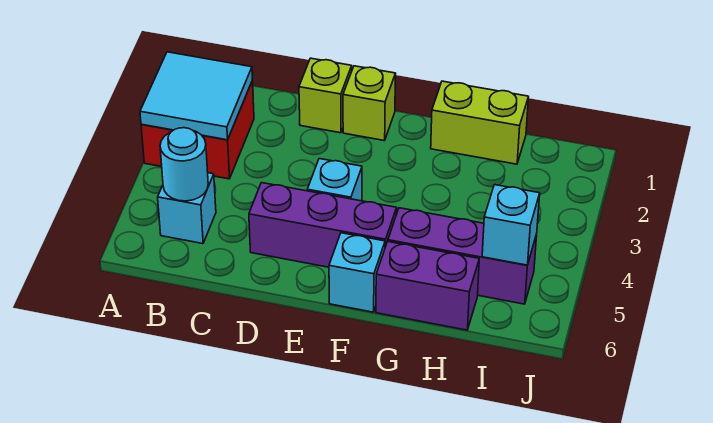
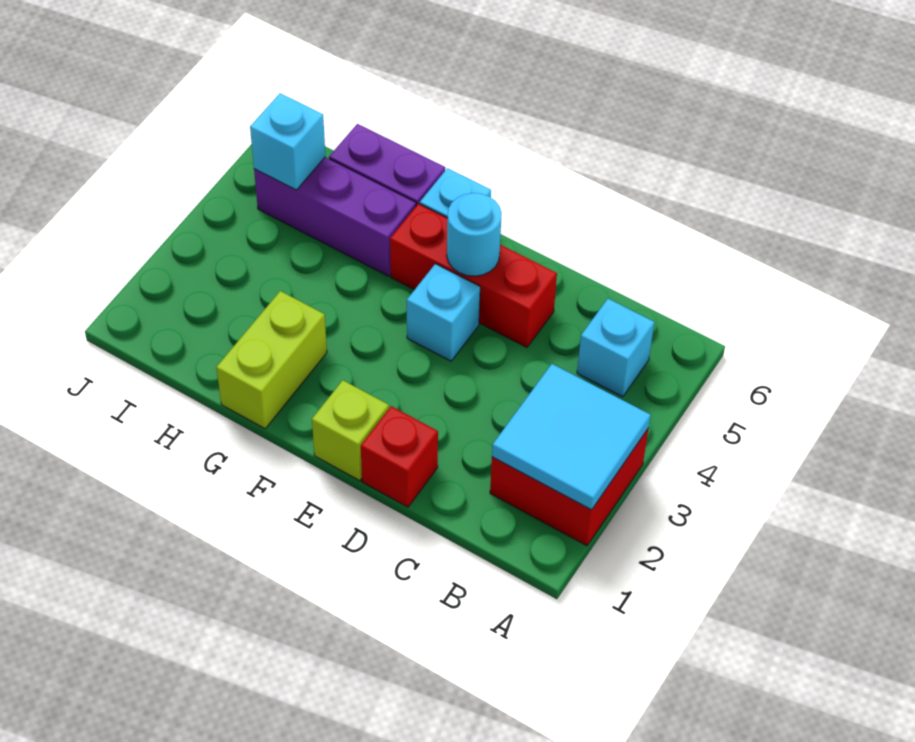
cyan round brick B5 level 2 -> cyan round brick E5 level 2
lime brick D1 level 1 -> red brick D1 level 1
purple brick D5:F5 level 1 -> red brick D5:F5 level 1
lime brick G1:H1 level 1 -> lime brick G1:G2 level 1

